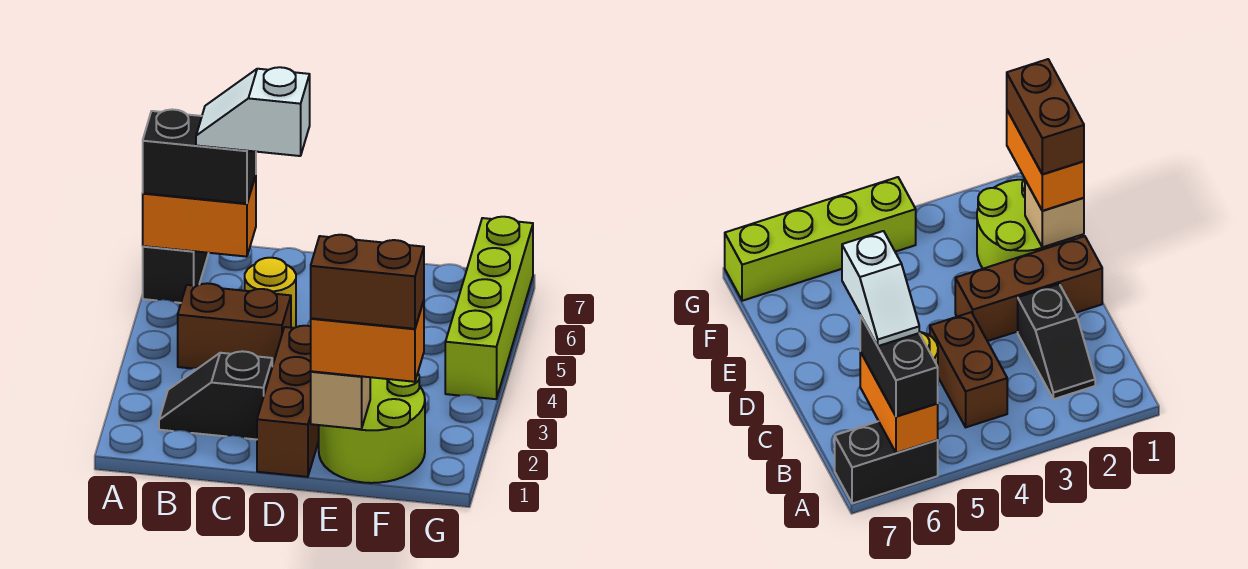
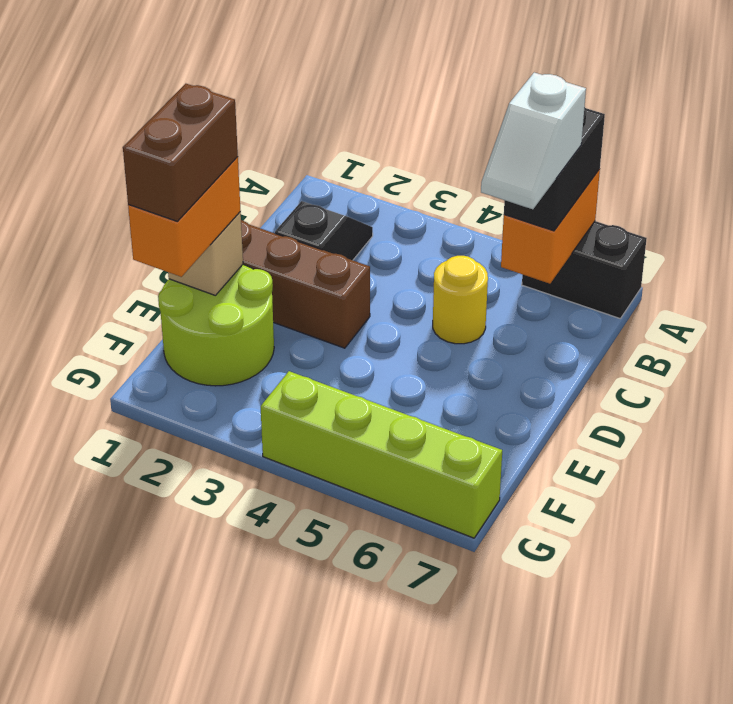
brown brick B4:C4 level 1 -> none
white slope B6:C6 level 4 top C -> white slope B6:C6 level 4 top B

